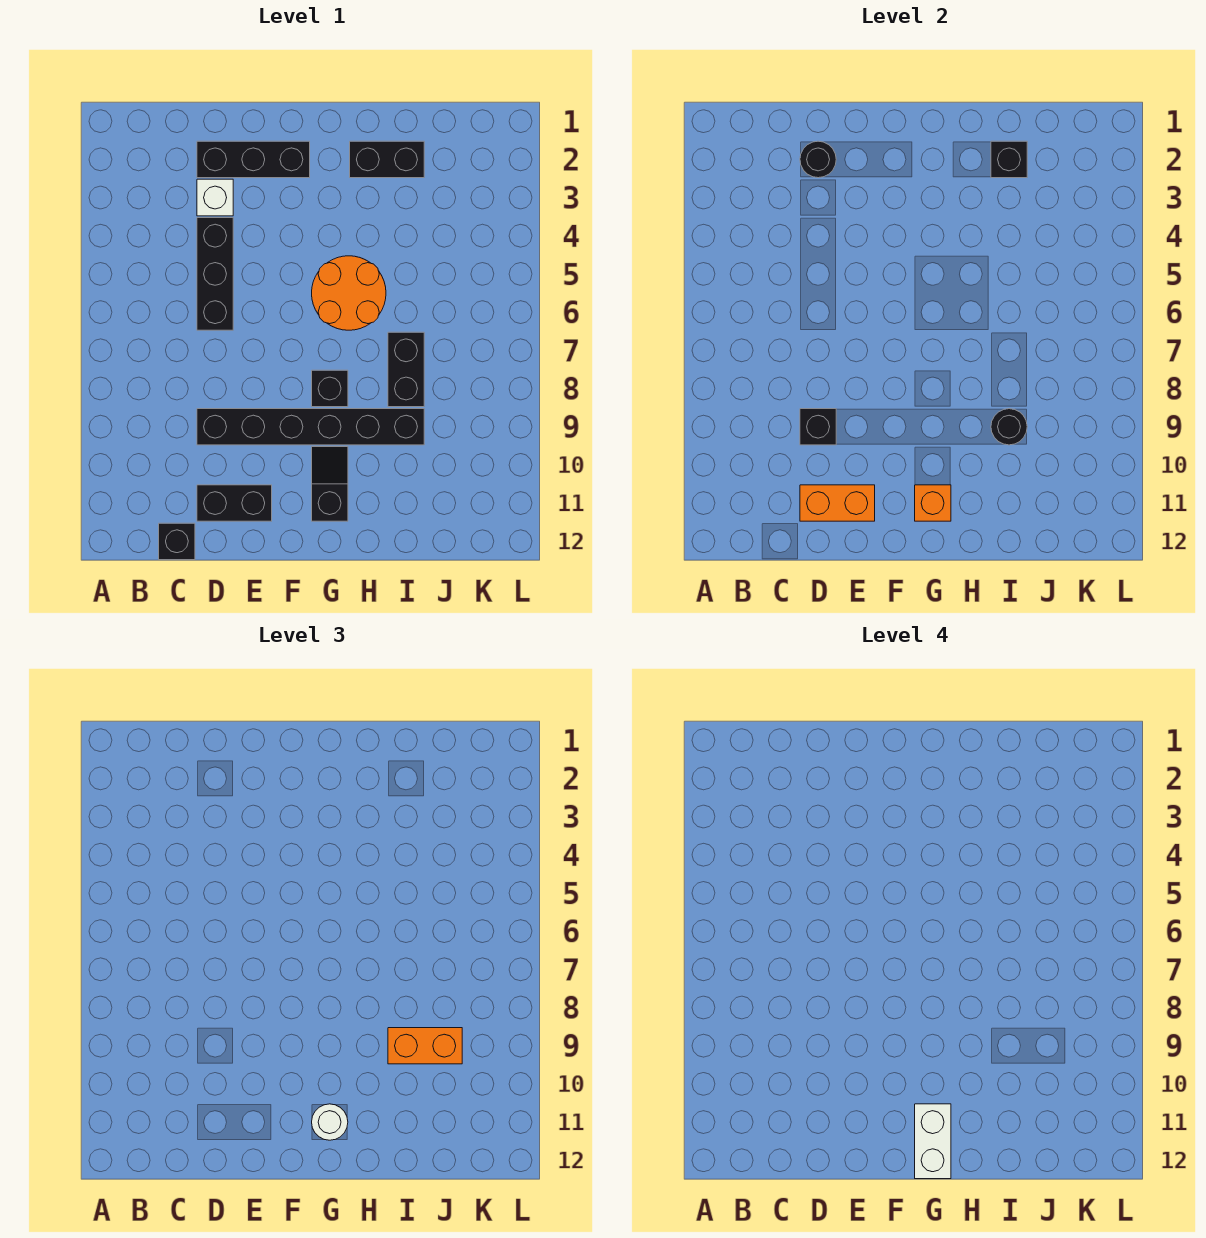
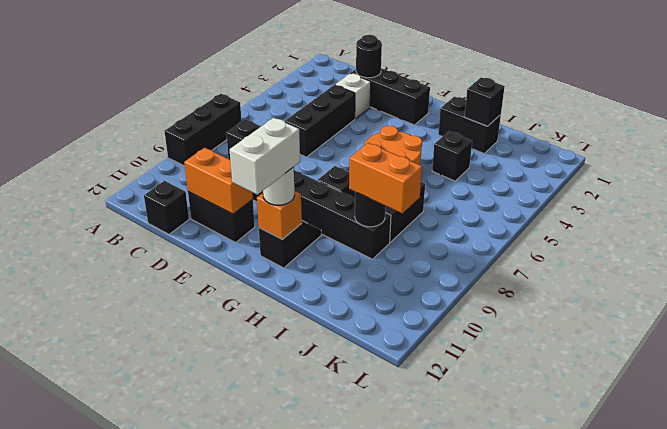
none -> black brick A7:A9 level 1
none -> black brick I4 level 1

